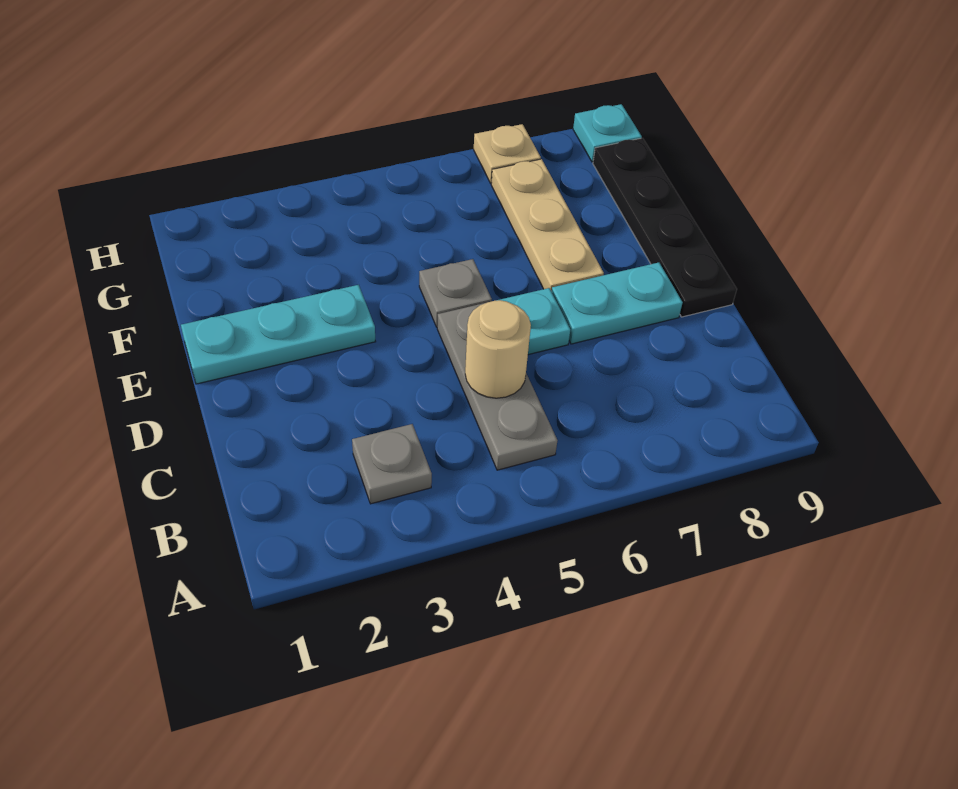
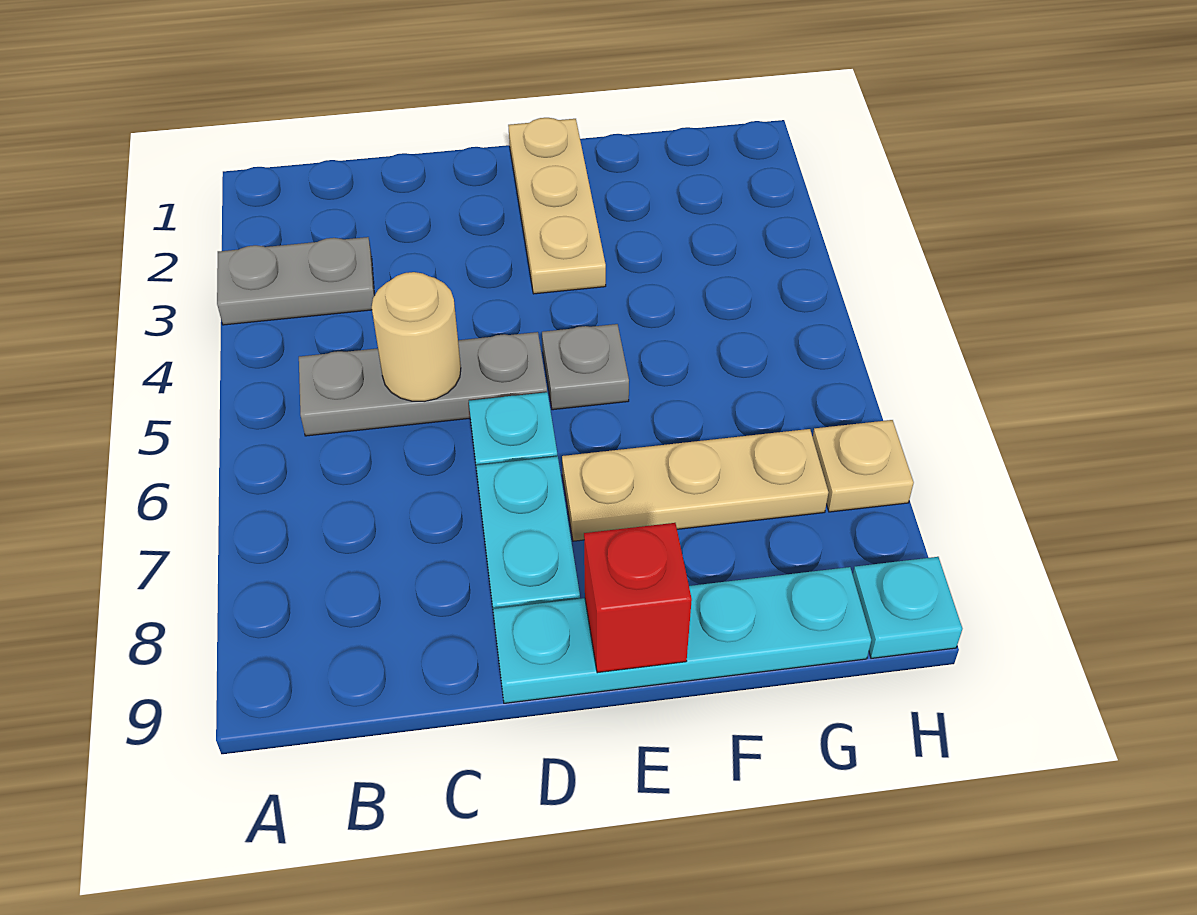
grey plate B3 level 1 -> grey plate A3:B3 level 1
black plate D9:G9 level 1 -> cyan plate D9:G9 level 1
cyan plate E1:E3 level 1 -> tan plate E1:E3 level 1
none -> red brick E9 level 2

